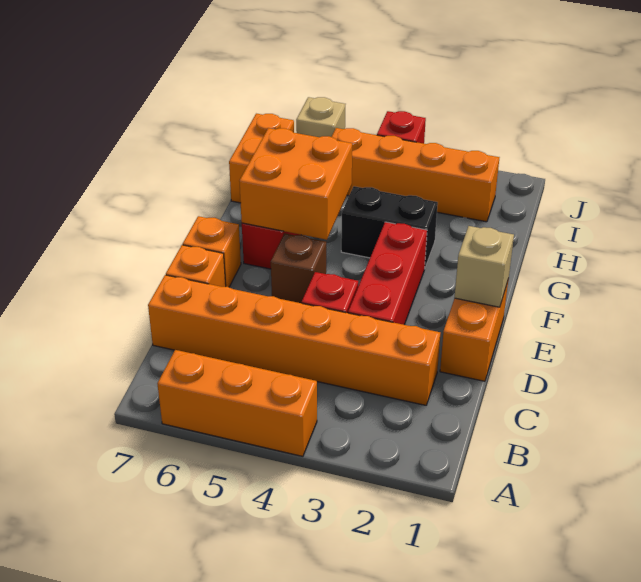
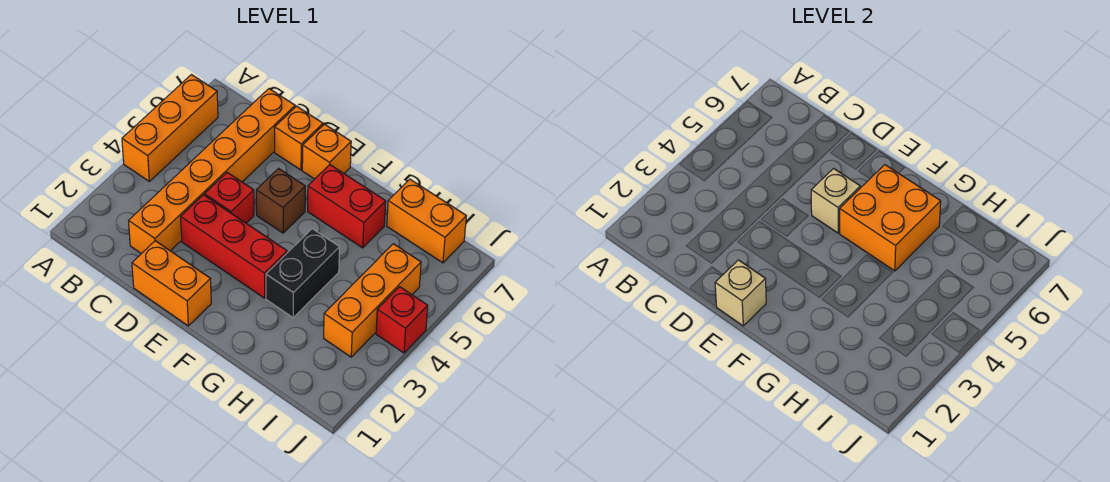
orange brick I2:I5 level 1 -> orange brick I3:I5 level 1
tan brick J6 level 1 -> tan brick E5 level 2

